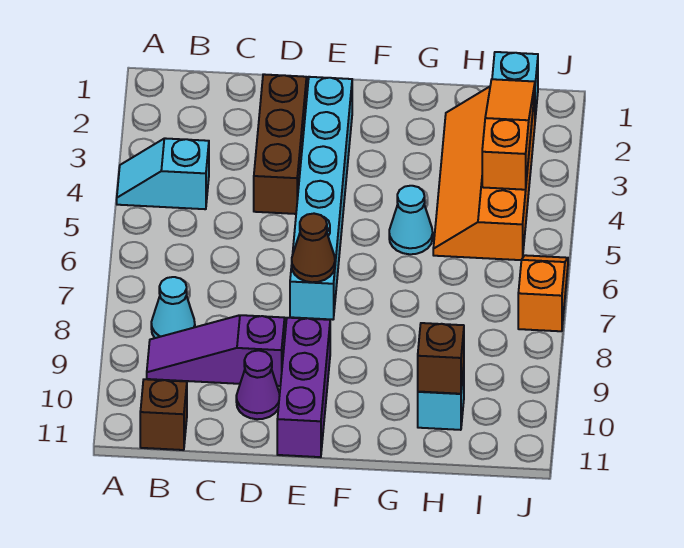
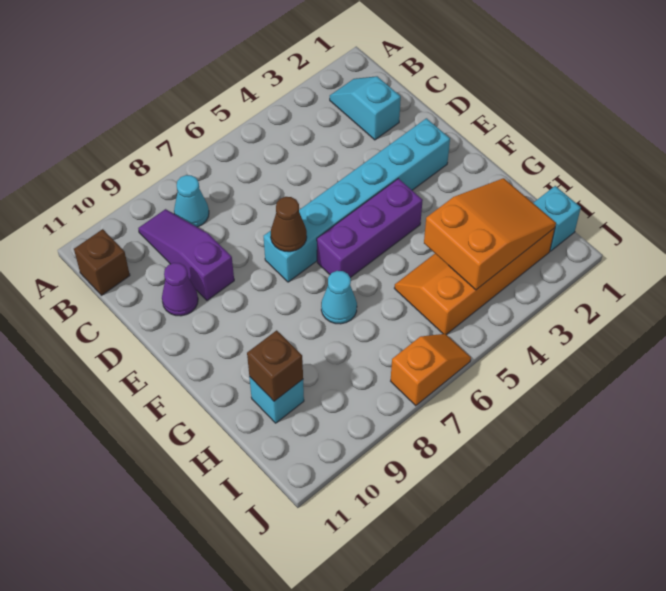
cyan slope A4:B4 level 1 top B -> cyan slope B2:C2 level 1 top C
brown brick D2:D4 level 1 -> none
purple brick E9:E11 level 1 -> purple brick F4:F6 level 1
cyan cone G5 level 1 -> cyan cone G7 level 1
orange slope I2:I4 level 2 top 4 -> orange slope H2:I4 level 2 top 4

